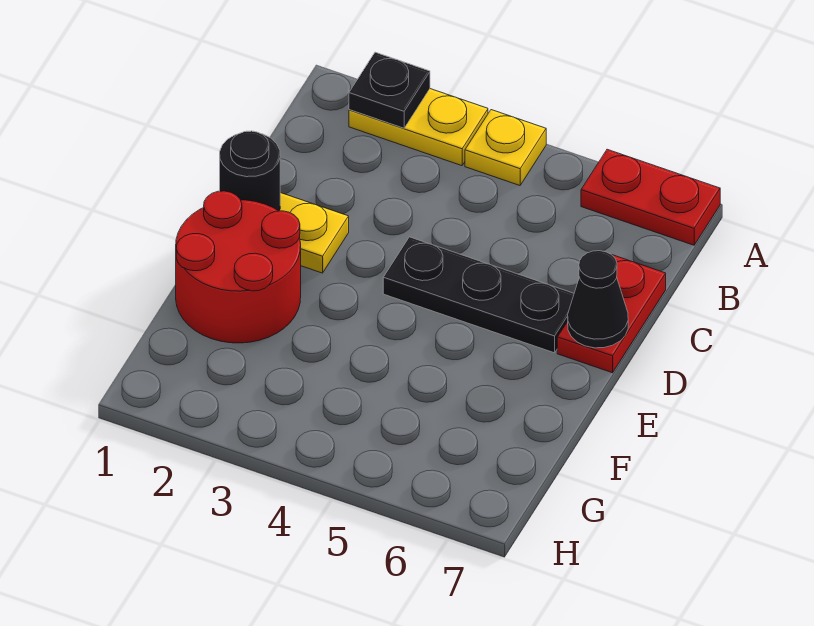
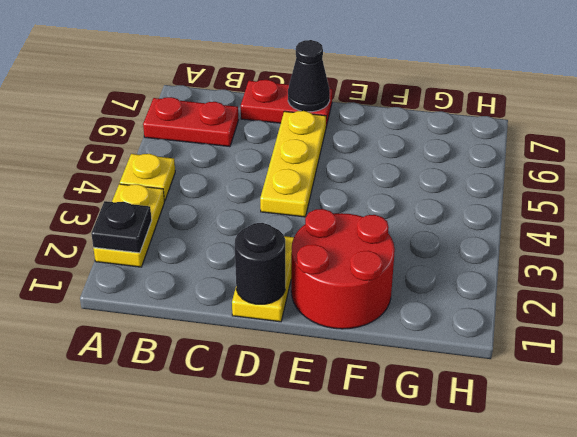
red plate A6:A7 level 1 -> red plate A6:B6 level 1
black plate D4:D6 level 1 -> yellow plate D4:D6 level 1

